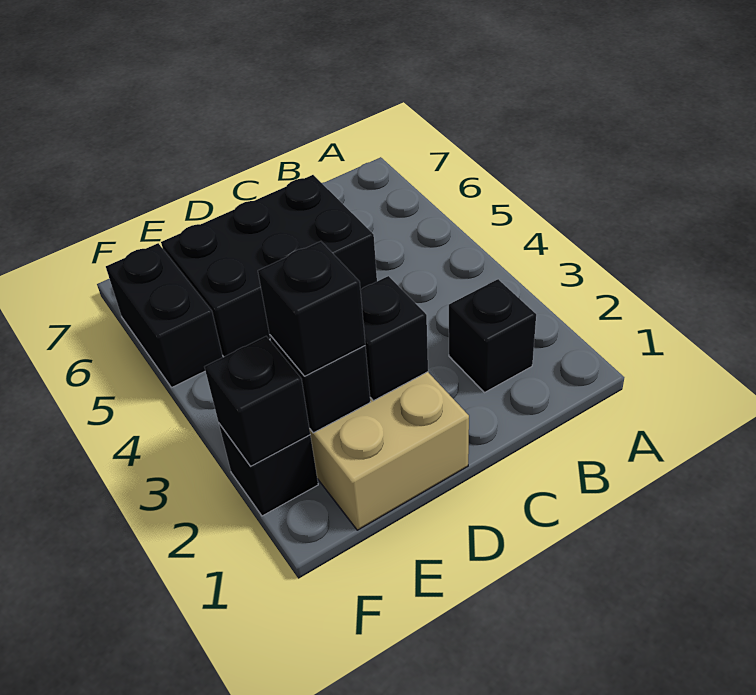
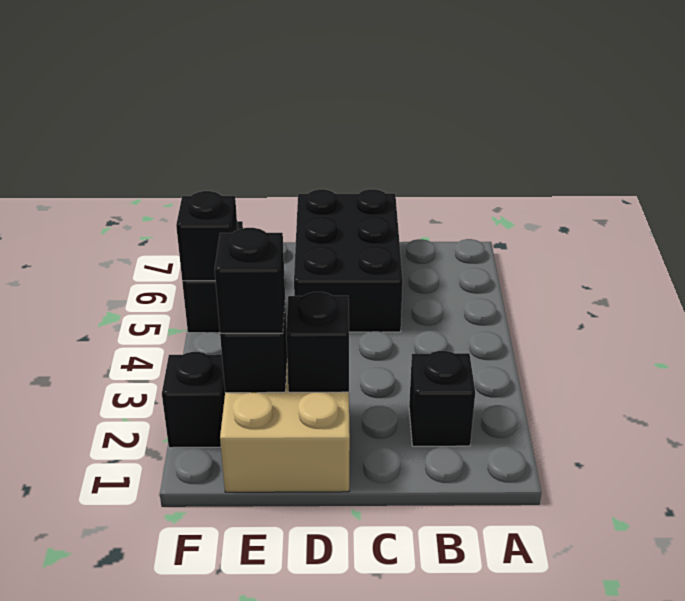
black brick C5:E6 level 1 -> black brick C5:D7 level 1
black brick F2 level 2 -> black brick F5 level 2

